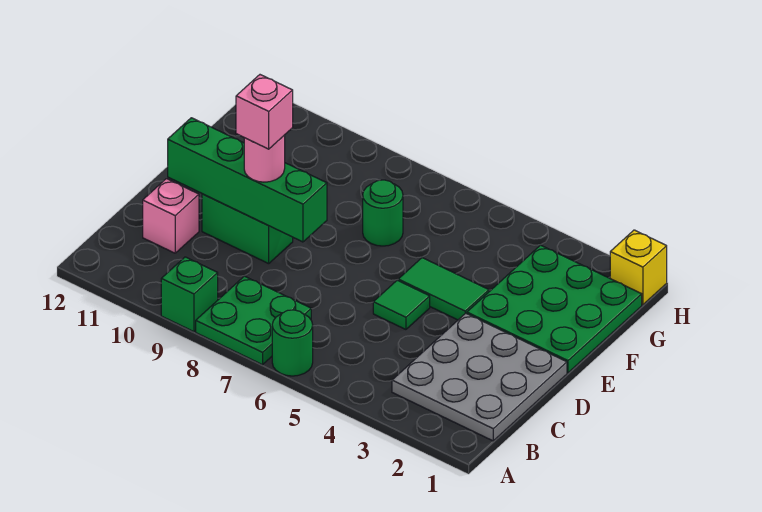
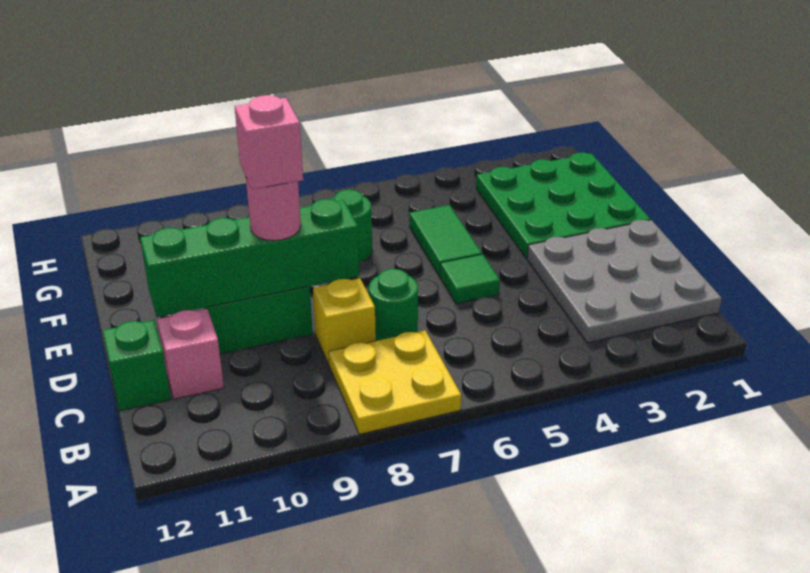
green round brick A6 level 1 -> green round brick C7 level 1
green plate A7:B8 level 1 -> yellow plate A7:B8 level 1
green brick A9 level 1 -> green brick C12 level 1
green tile E4:E5 level 1 -> green tile E5:F5 level 1
yellow brick H1 level 1 -> yellow brick C8 level 1

